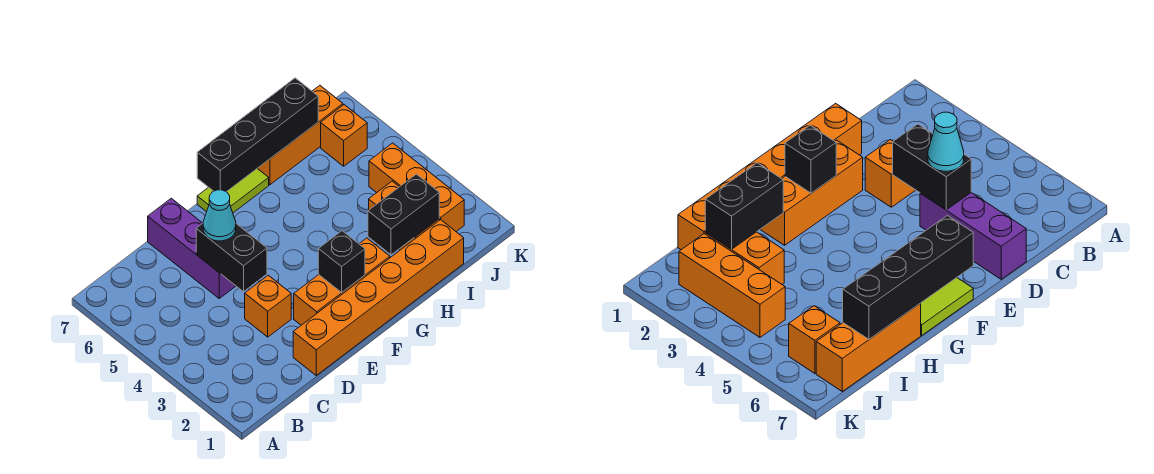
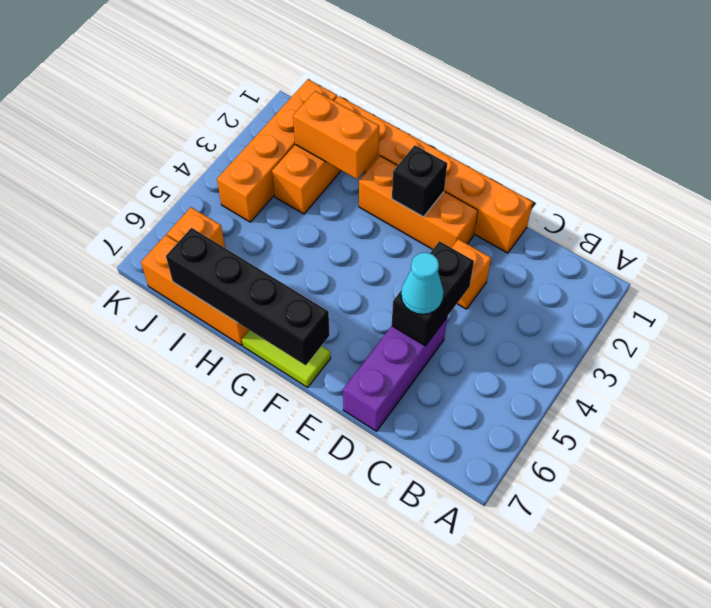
black brick H2:I2 level 2 -> orange brick H2:I2 level 2
orange brick J2:J4 level 1 -> orange brick J1:J4 level 1

